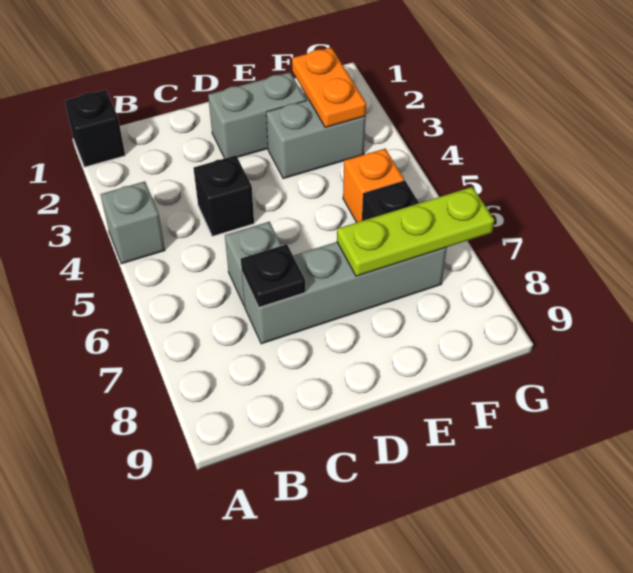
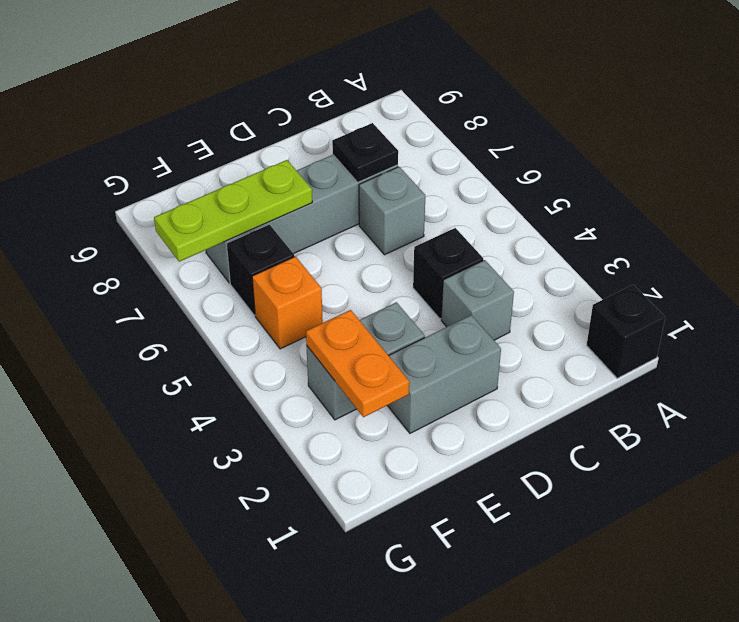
grey brick A4 level 1 -> grey brick C3 level 1

